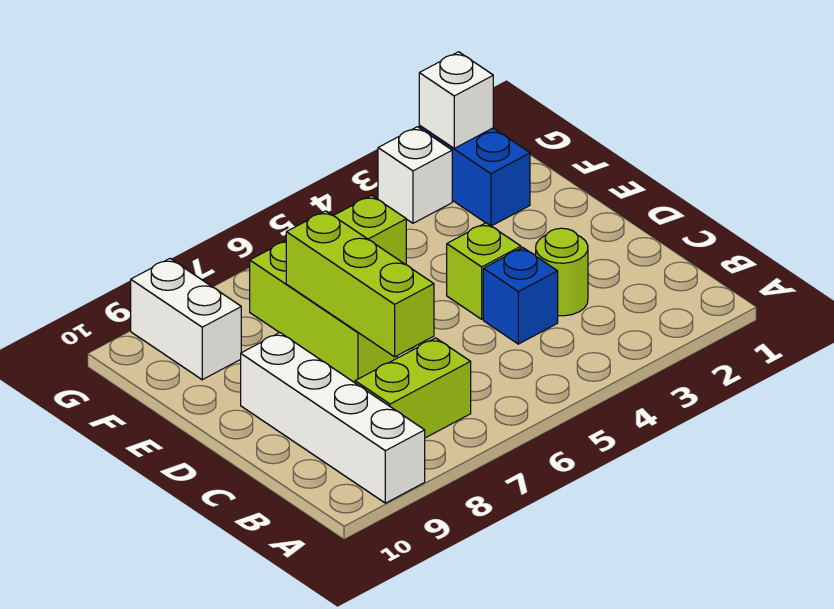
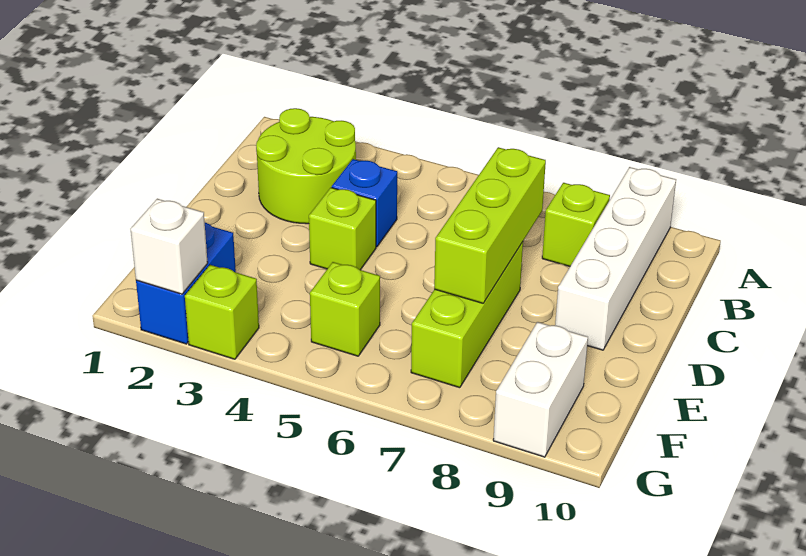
lime brick B7:B8 level 1 -> lime brick B8 level 1
lime round brick C3 level 1 -> lime round brick B2:C3 level 1
white brick G3 level 1 -> lime brick G3 level 1

